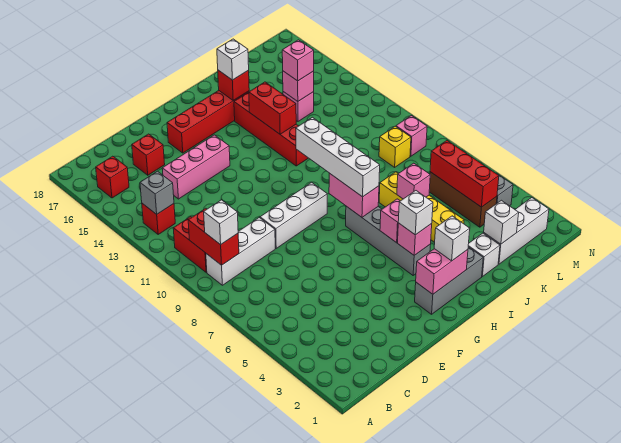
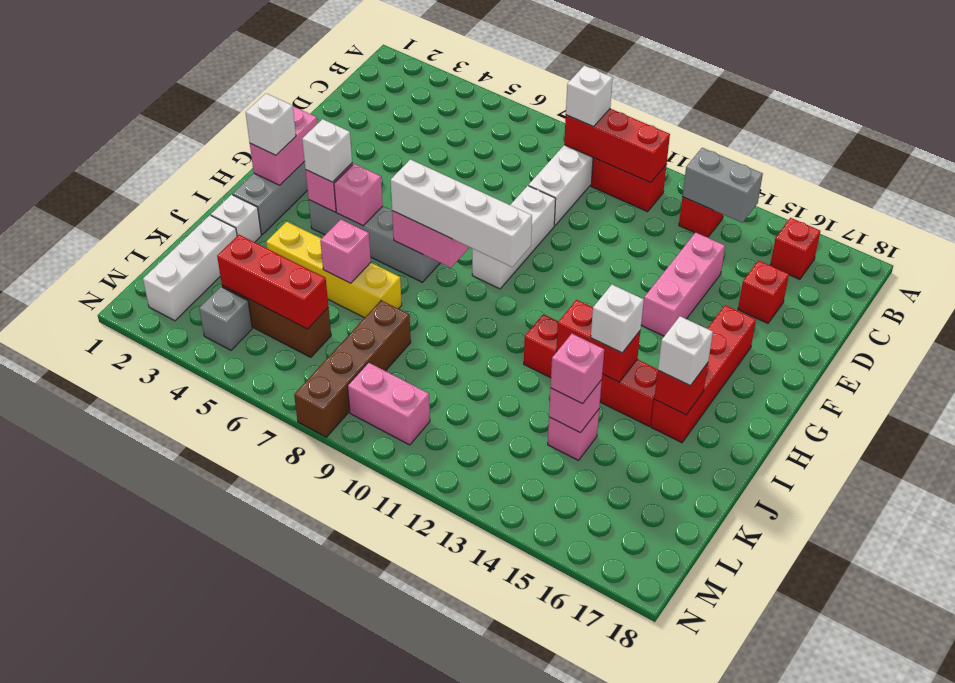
red brick B9:B10 level 2 -> red brick B9:B11 level 2
grey brick B13 level 2 -> grey brick B13:B14 level 2
white brick K2 level 2 -> white brick I14 level 3
none -> brown brick K8:N8 level 1
yellow brick L9 level 1 -> none
pink brick M9 level 1 -> pink brick M9:M10 level 1

